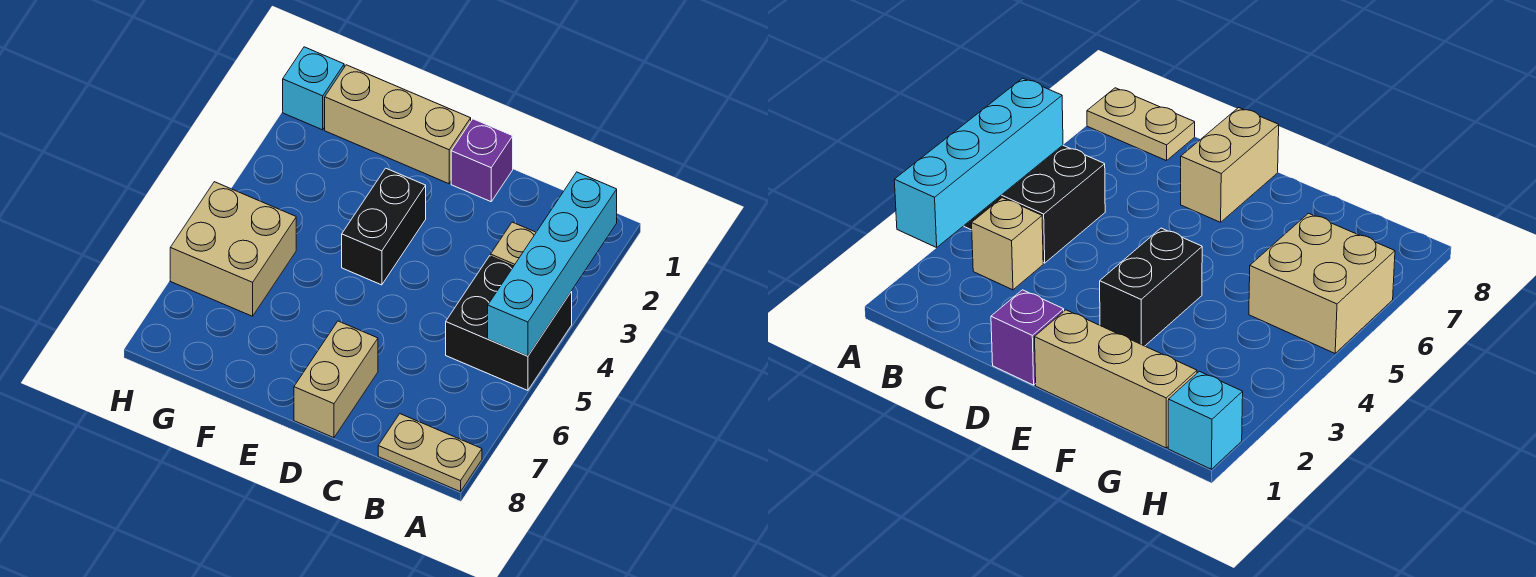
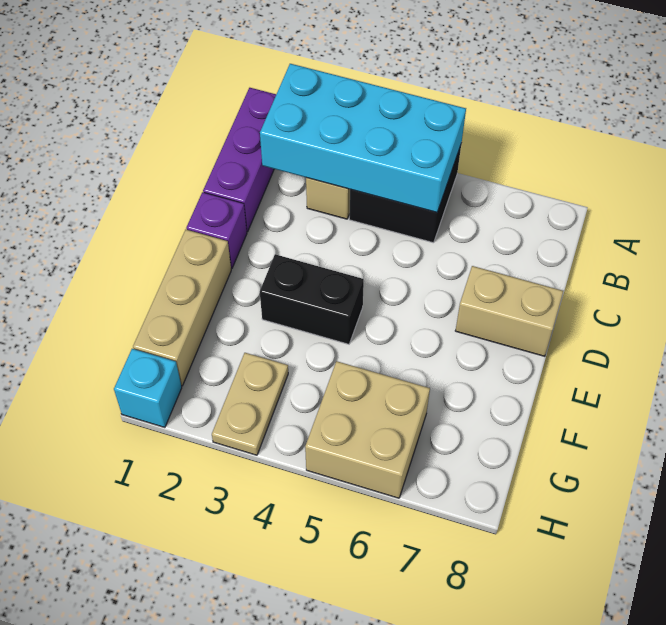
none -> purple brick A1:C1 level 1
cyan brick A2:A5 level 2 -> cyan brick A2:B5 level 2
tan plate A8:B8 level 1 -> tan plate G3:H3 level 1

